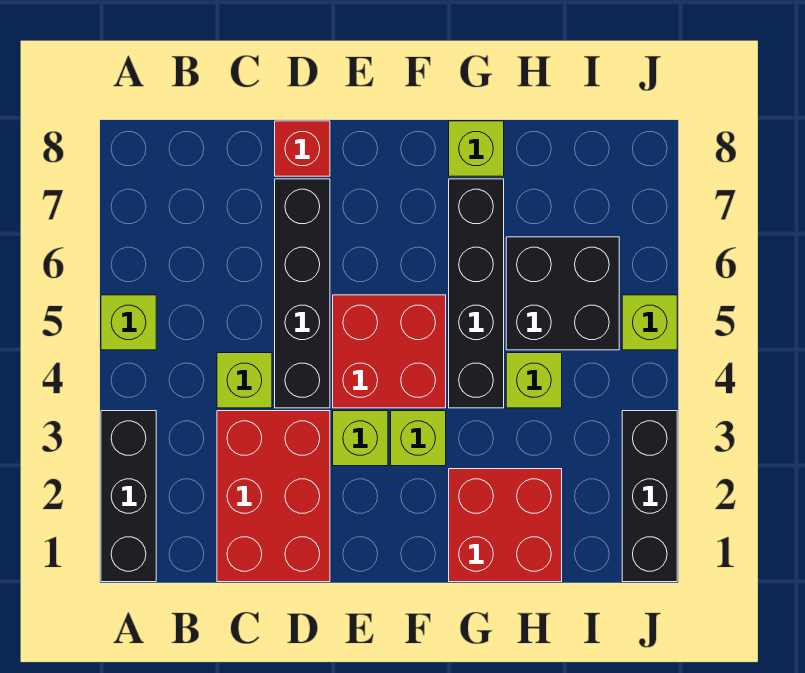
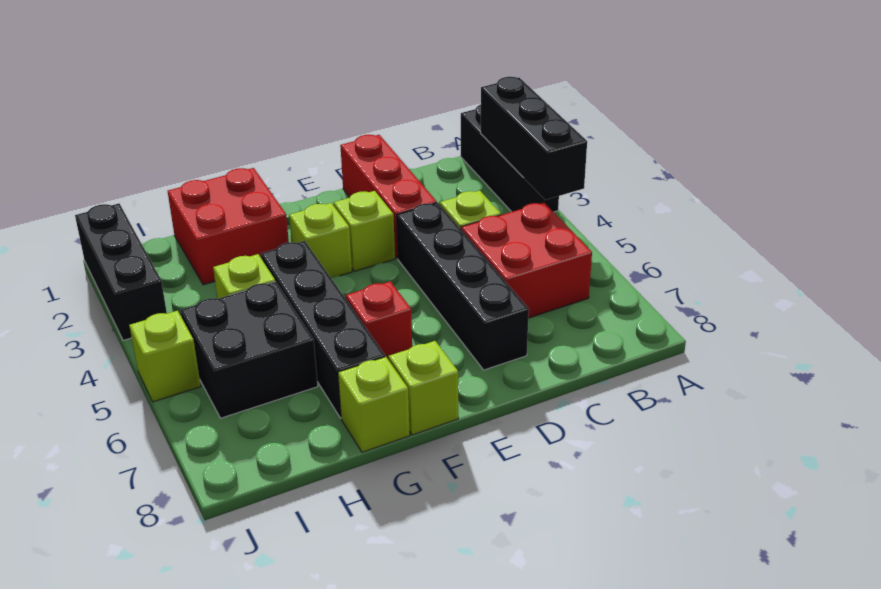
none -> black brick A2:A4 level 2
lime brick A5 level 1 -> lime brick F8 level 1
red brick C1:D3 level 1 -> red brick D1:D3 level 1
red brick D8 level 1 -> red brick F6 level 1
red brick E4:F5 level 1 -> red brick B5:C6 level 1

